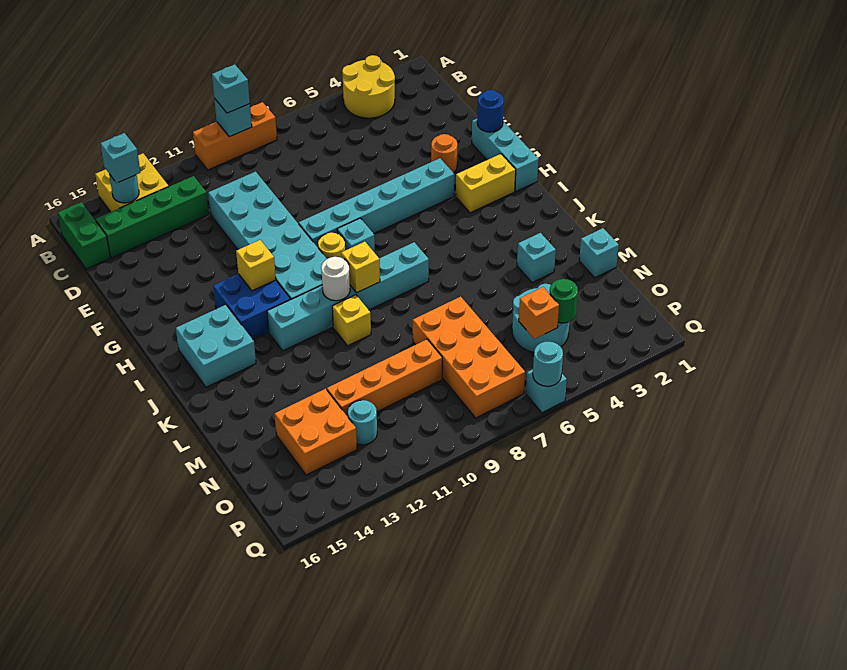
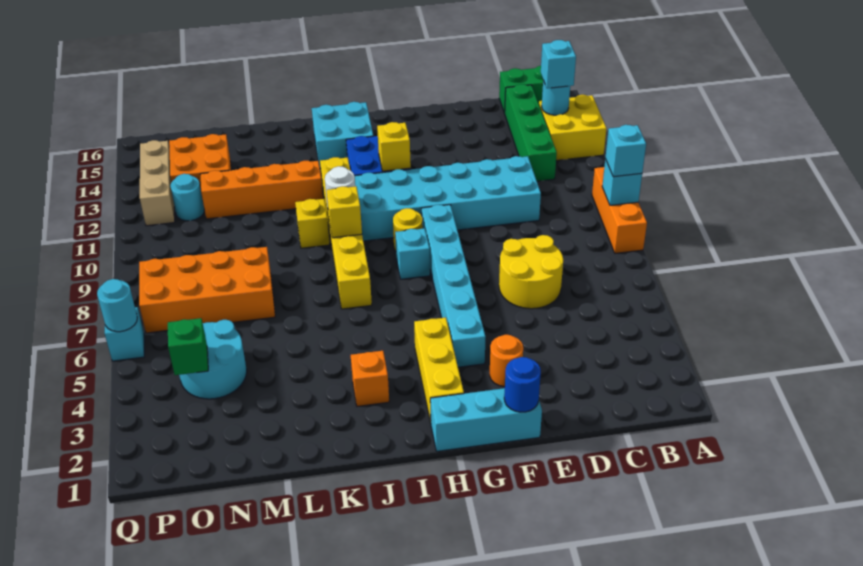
yellow round brick A3:B4 level 1 -> yellow round brick D6:E7 level 1
yellow brick H2:H3 level 1 -> yellow brick H2:H4 level 1
cyan brick J7:J12 level 1 -> yellow brick J7:J12 level 1
cyan brick L3 level 1 -> none
cyan brick M1 level 1 -> none
orange brick N9:N12 level 1 -> orange brick K12:N12 level 1
green round brick O4 level 2 -> green brick O4 level 2
orange brick O5 level 2 -> orange brick J3 level 1
none -> tan brick P12:P14 level 1

